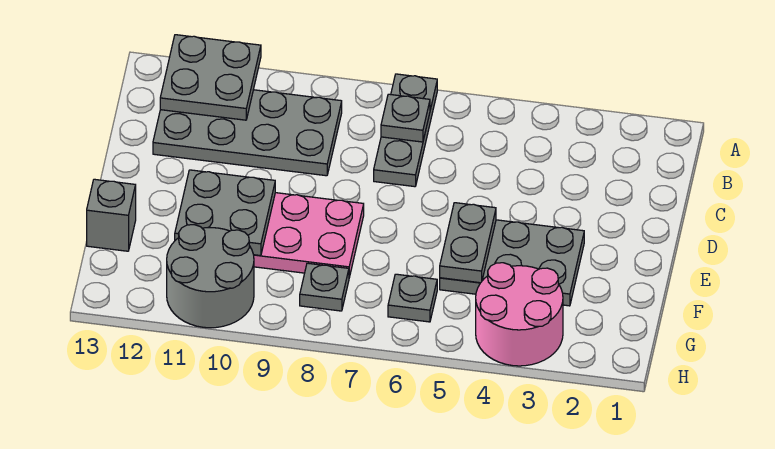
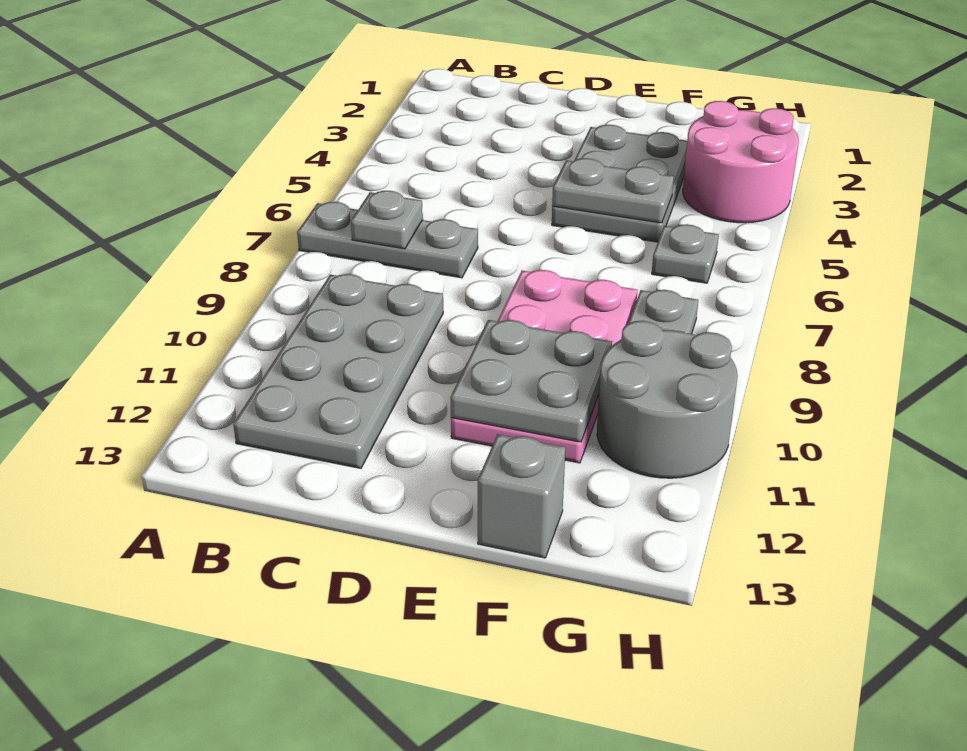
grey plate A11:B12 level 2 -> none

